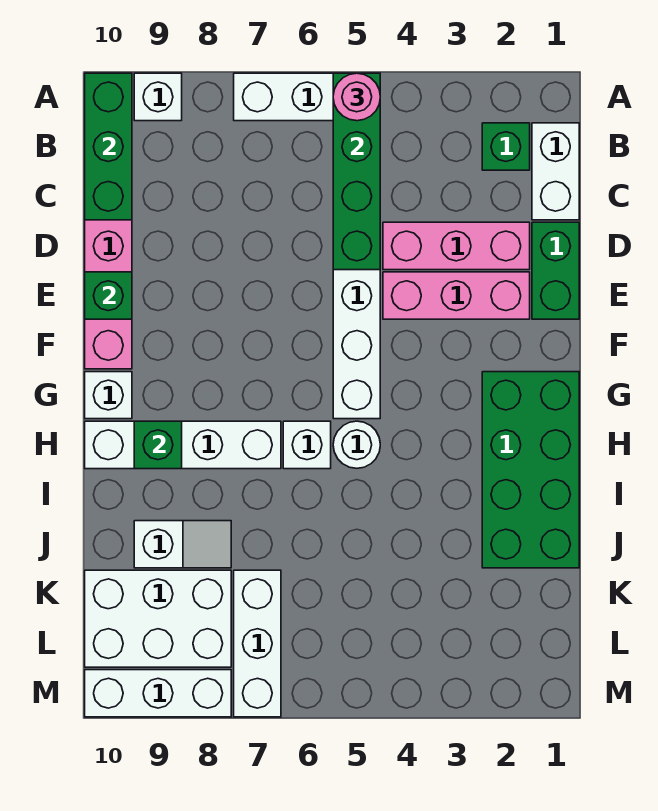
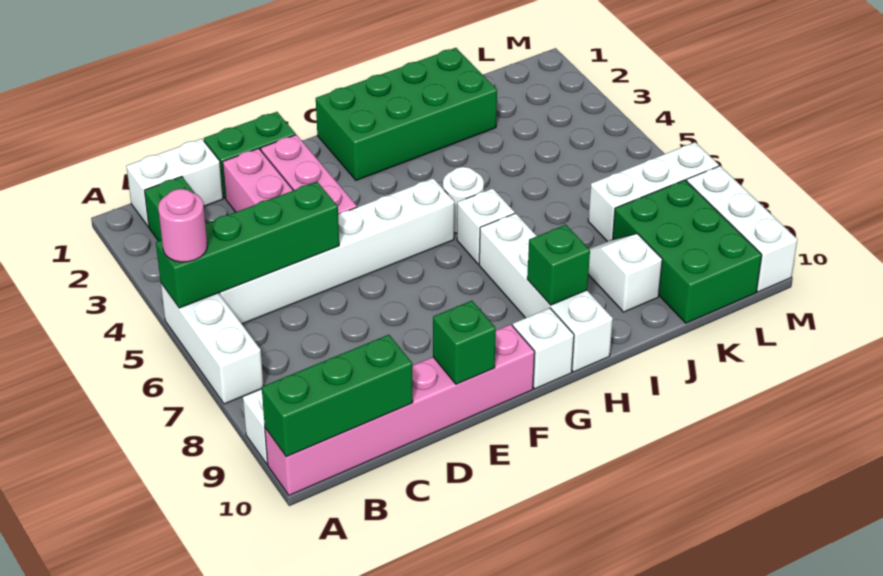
white brick K8:L10 level 1 -> green brick K8:L10 level 1

